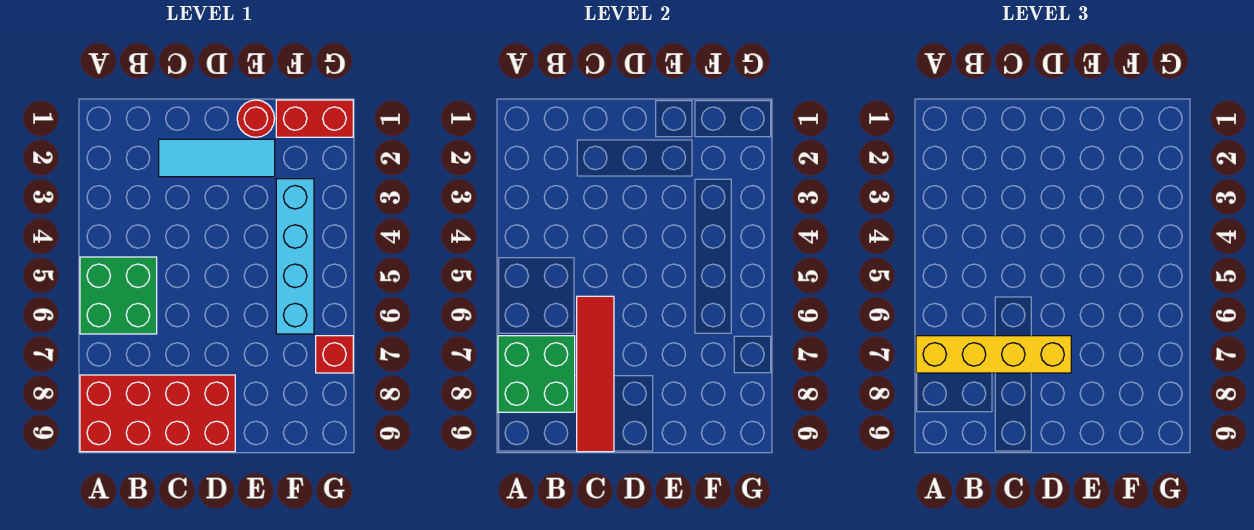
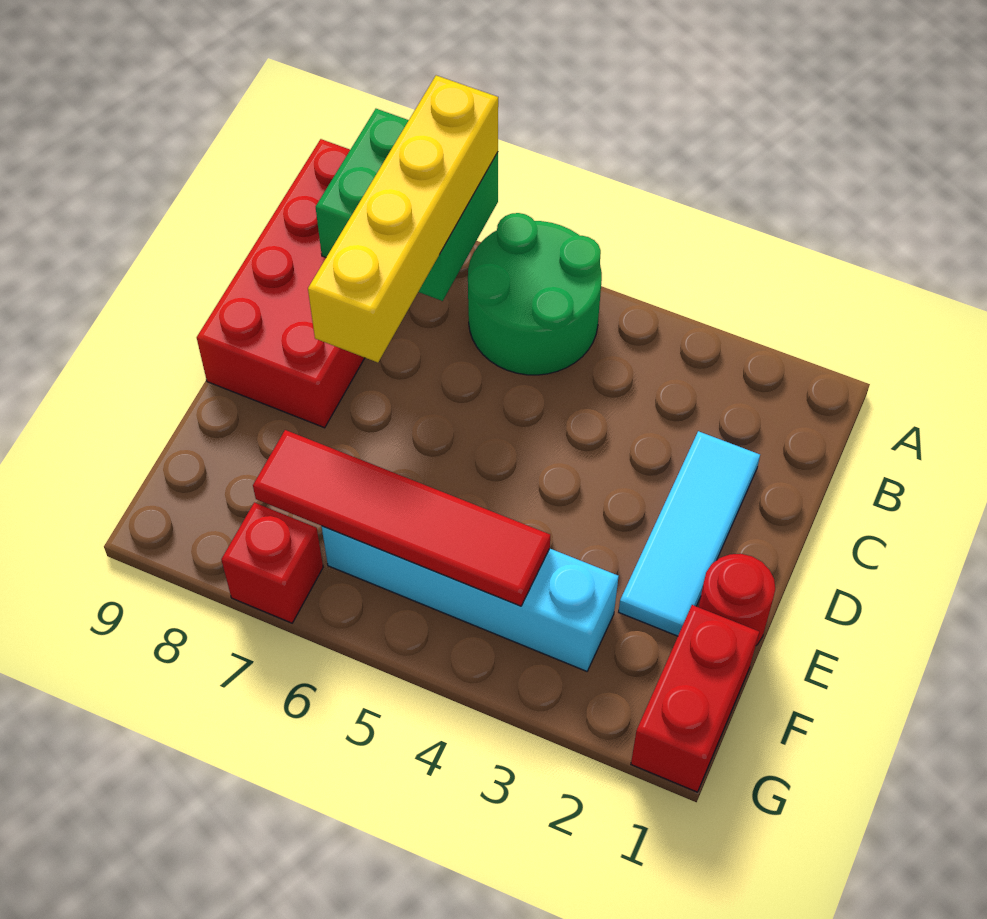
green brick A5:B6 level 1 -> green round brick A5:B6 level 1
red tile C6:C9 level 2 -> red tile F4:F7 level 2

